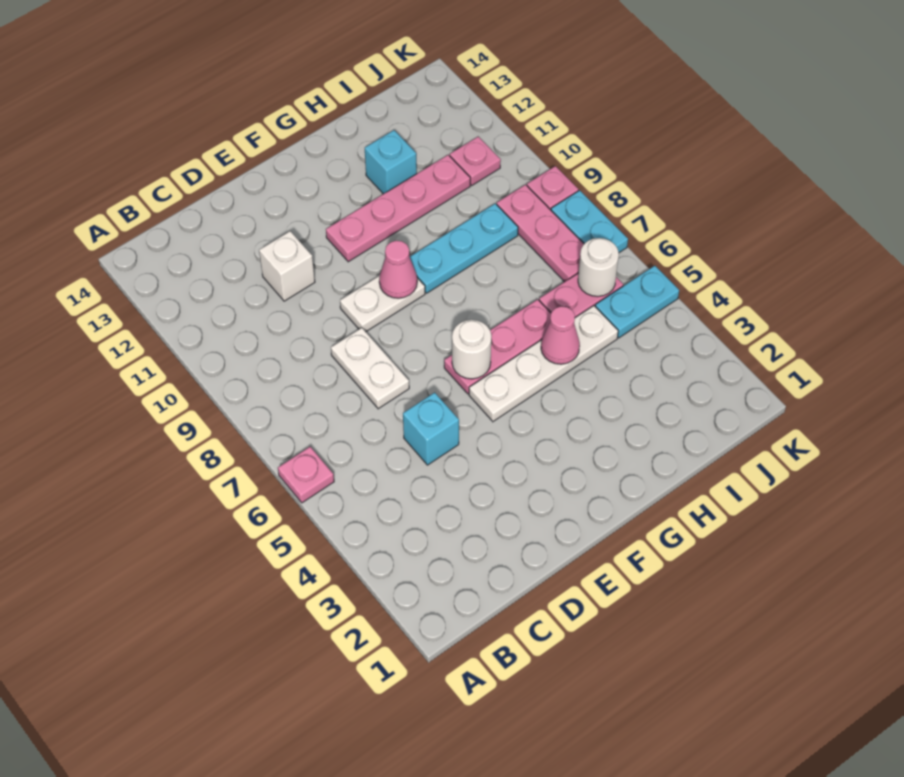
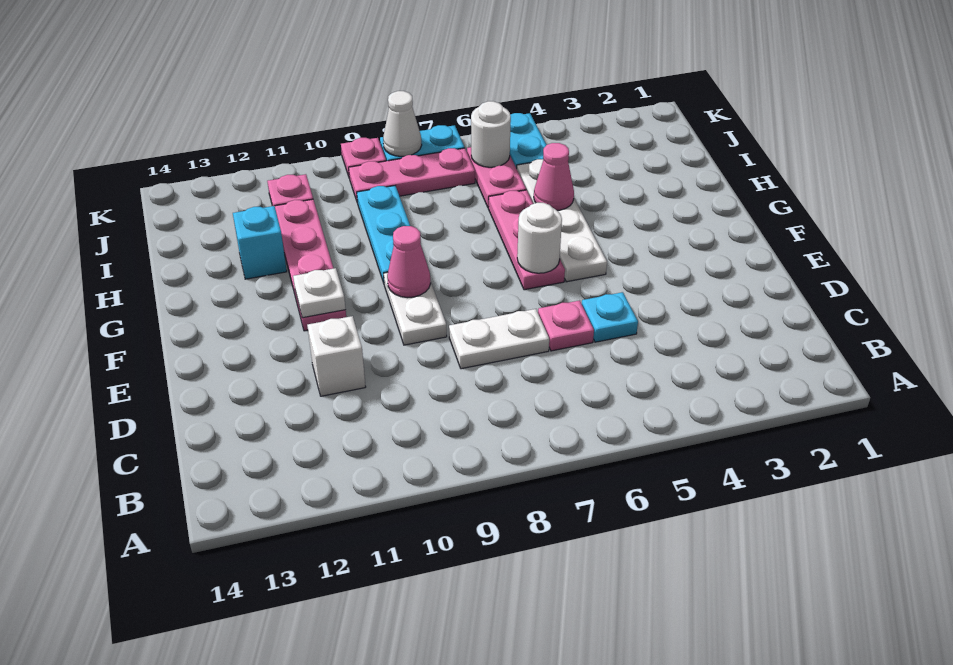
pink plate A6 level 1 -> pink plate D6 level 1
cyan brick D5 level 1 -> cyan plate D5 level 1
none -> white plate F11 level 2
none -> white cone K8 level 2

